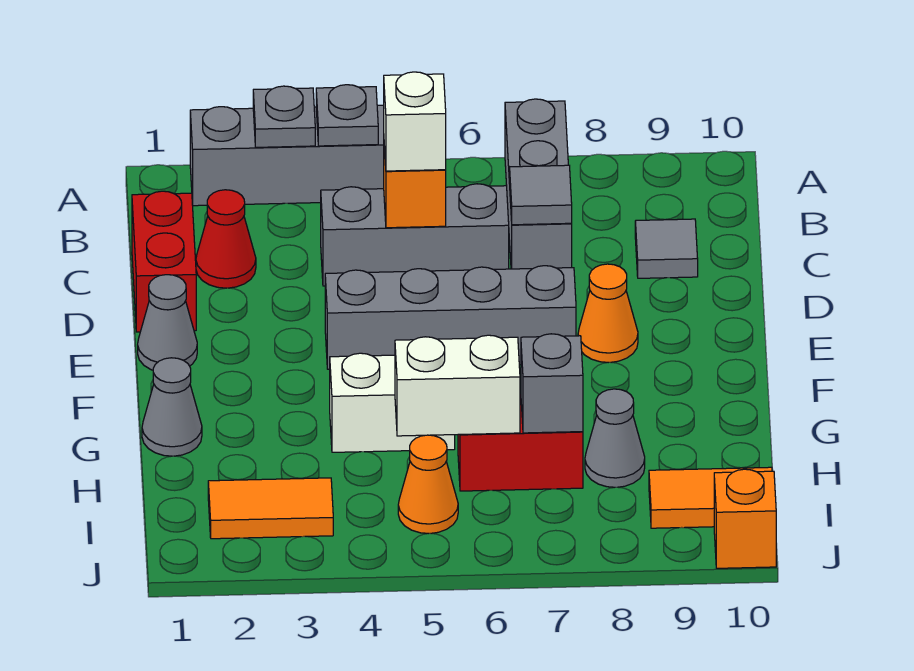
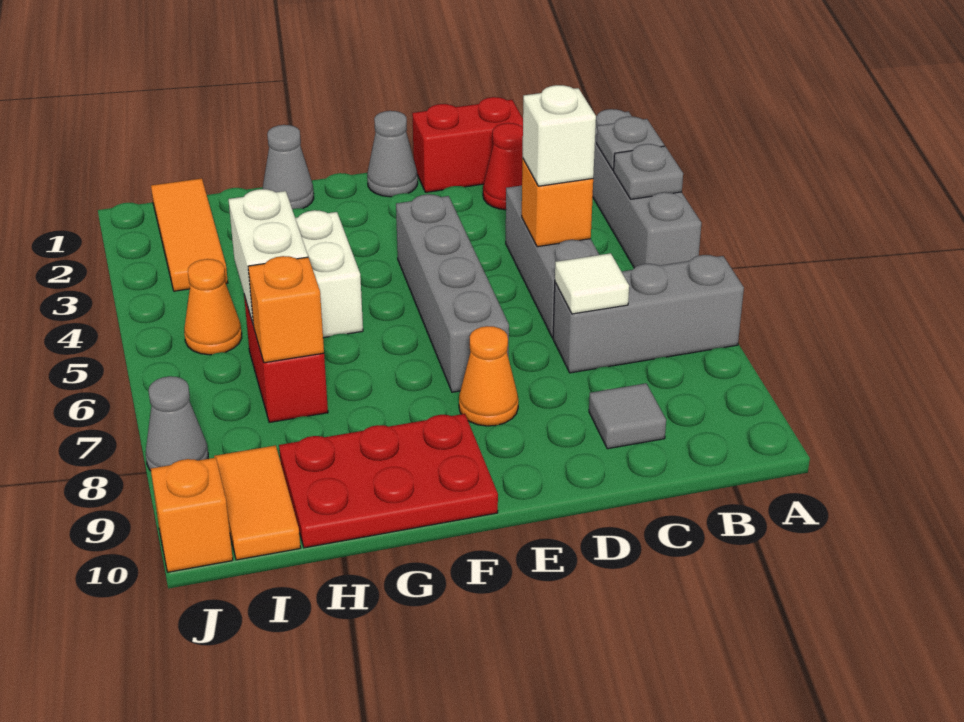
grey tile C7 level 2 -> white tile C7 level 2
none -> red plate F9:H10 level 1
grey brick H7 level 2 -> orange brick H7 level 2
grey cone H8 level 1 -> grey cone J8 level 1
orange tile I2:I3 level 1 -> orange tile I1:I3 level 1

